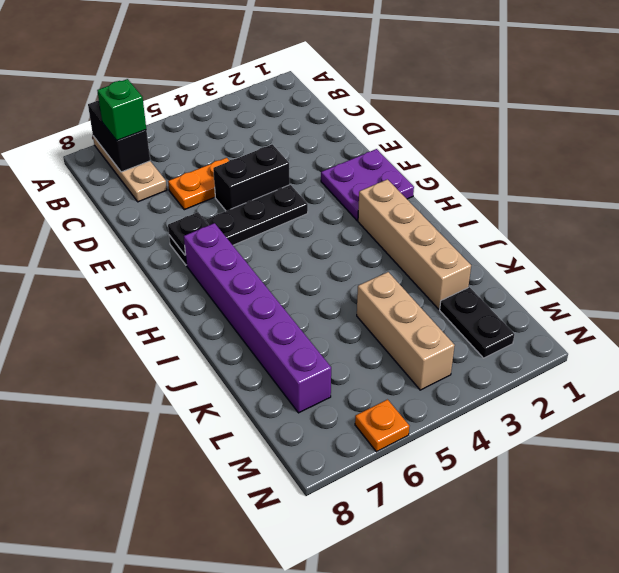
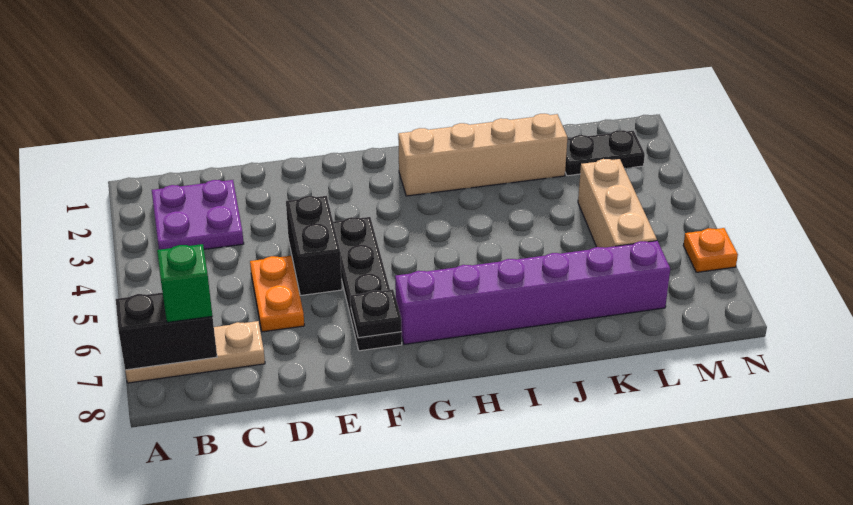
purple plate F1:G2 level 1 -> purple plate B2:C3 level 1
tan brick K4:M4 level 1 -> tan brick L4:L6 level 1

